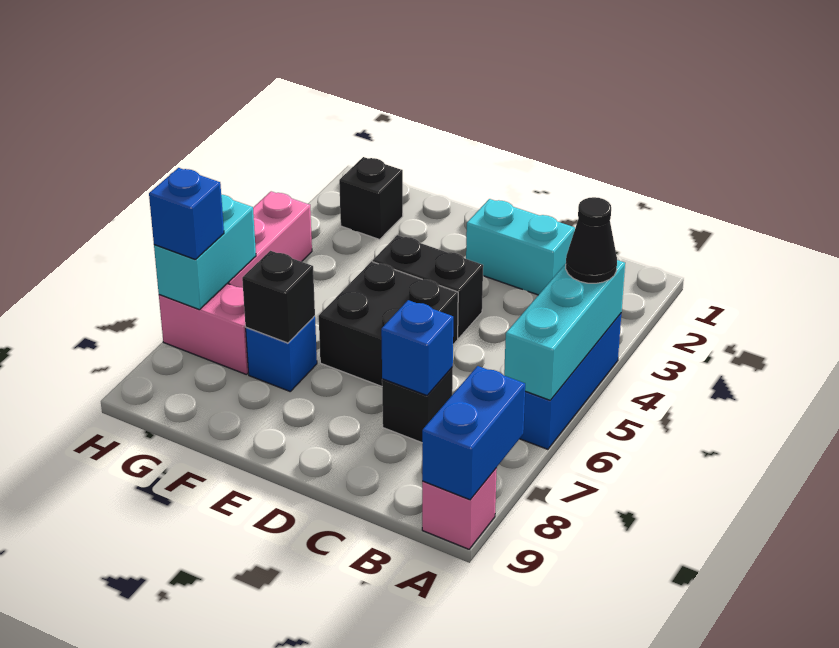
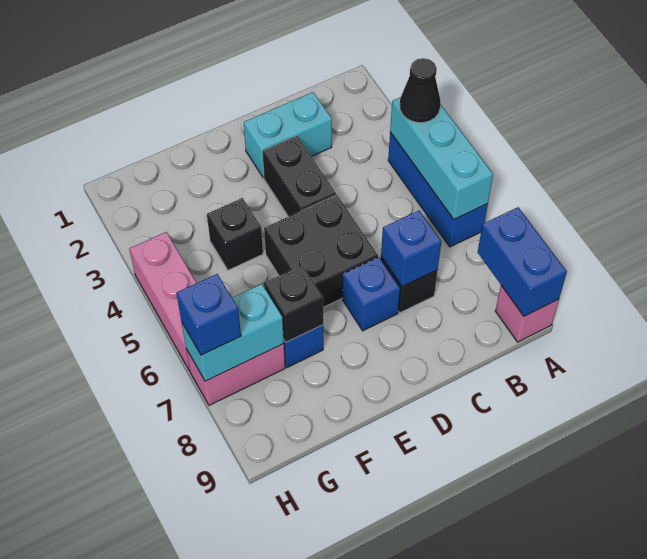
black brick D4:E4 level 1 -> black brick D3:D4 level 1
none -> blue brick D7 level 1
black brick G2 level 1 -> black brick F4 level 1
cyan brick H6:H7 level 2 -> cyan brick G7:H7 level 2

